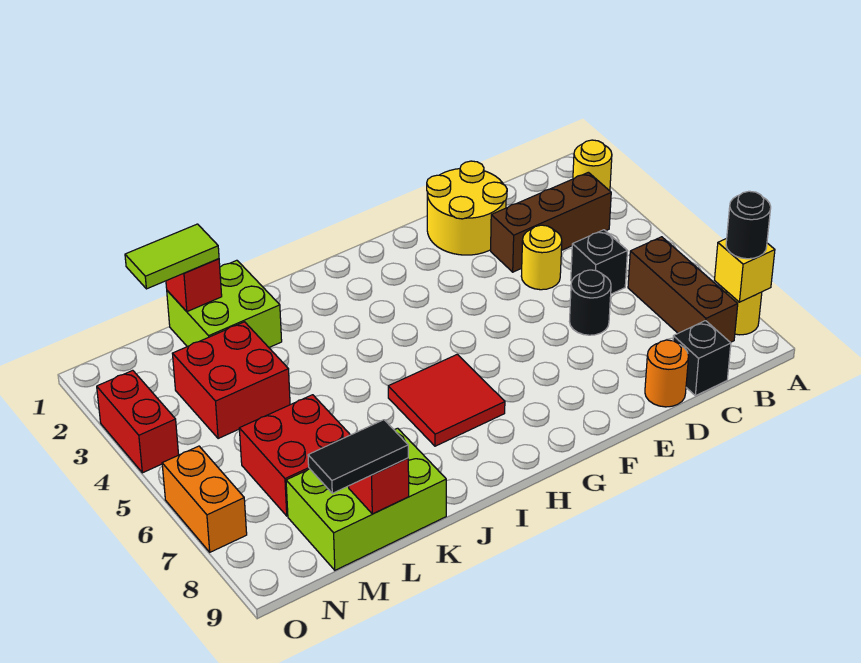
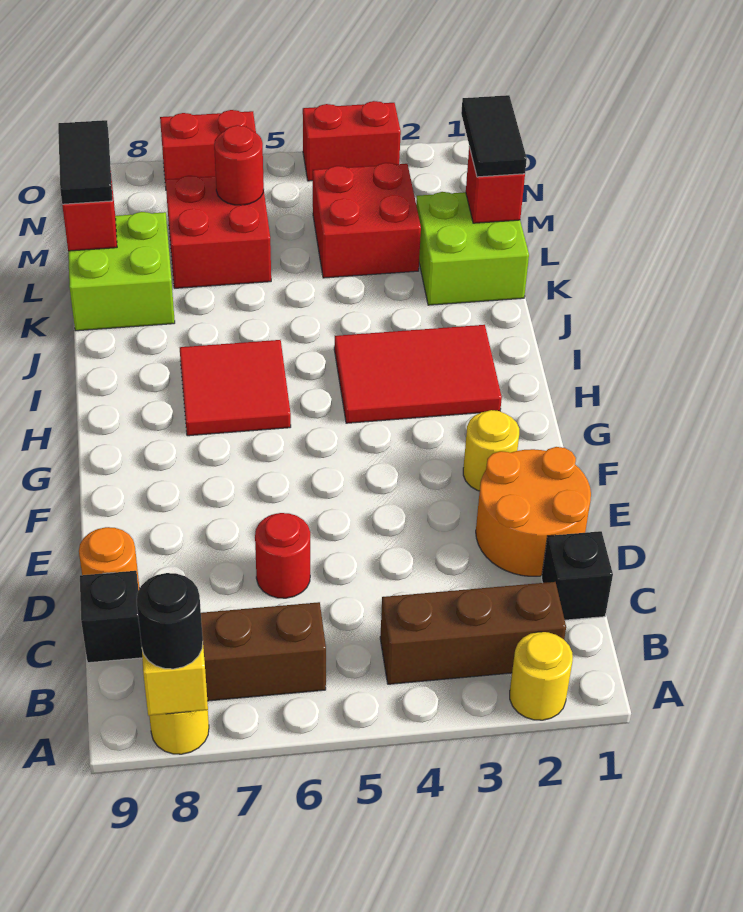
brown brick B3:D3 level 1 -> brown brick B2:B4 level 1
black brick C5 level 1 -> black brick C1 level 1
yellow round brick D1:E2 level 1 -> orange round brick D1:E2 level 1
yellow round brick D4 level 1 -> yellow round brick F2 level 1
black round brick D6 level 1 -> red round brick D6 level 1
none -> red tile H2:I4 level 1
lime brick K8:M9 level 1 -> lime brick K8:L9 level 1
lime tile L1:M1 level 3 -> black tile L1:M1 level 3
none -> red round brick M6 level 2
orange brick O6:O7 level 1 -> red brick O6:O7 level 1

